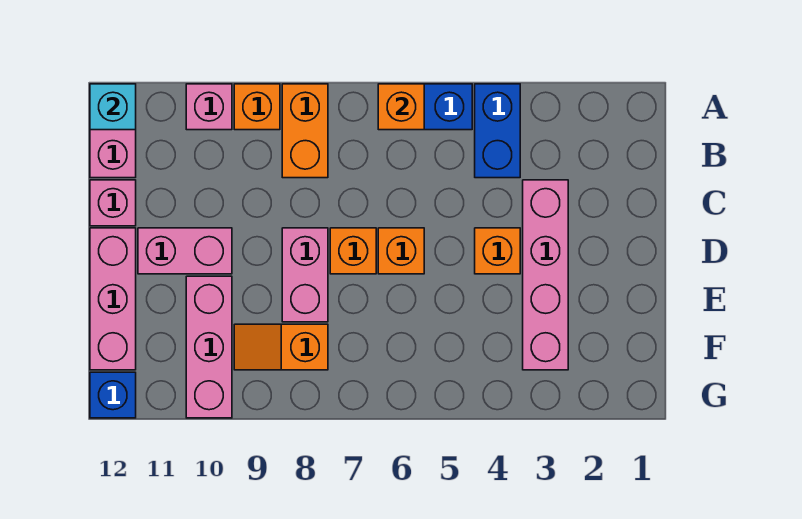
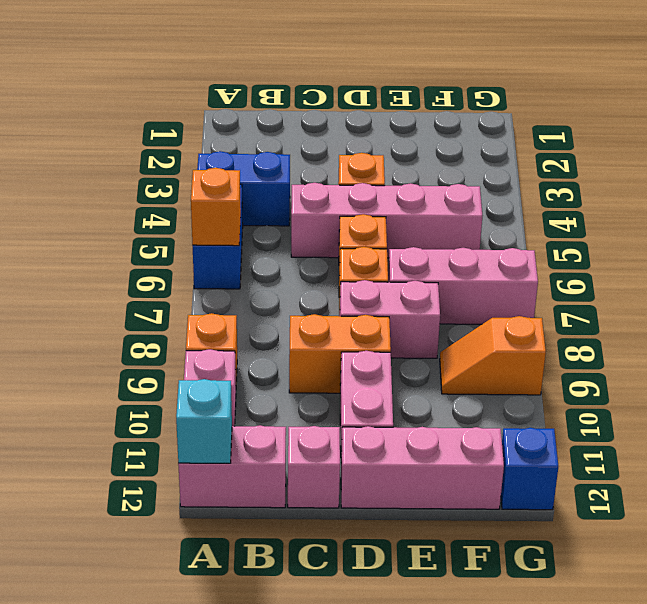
orange brick A8:B8 level 1 -> orange brick C9:D9 level 1
pink brick C3:F3 level 1 -> pink brick C5:F5 level 1
pink brick E10:G10 level 1 -> pink brick E7:G7 level 1
orange slope F8:F9 level 1 top 8 -> orange slope F9:G9 level 1 top G

